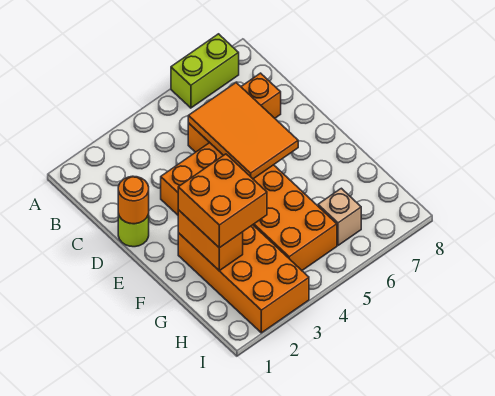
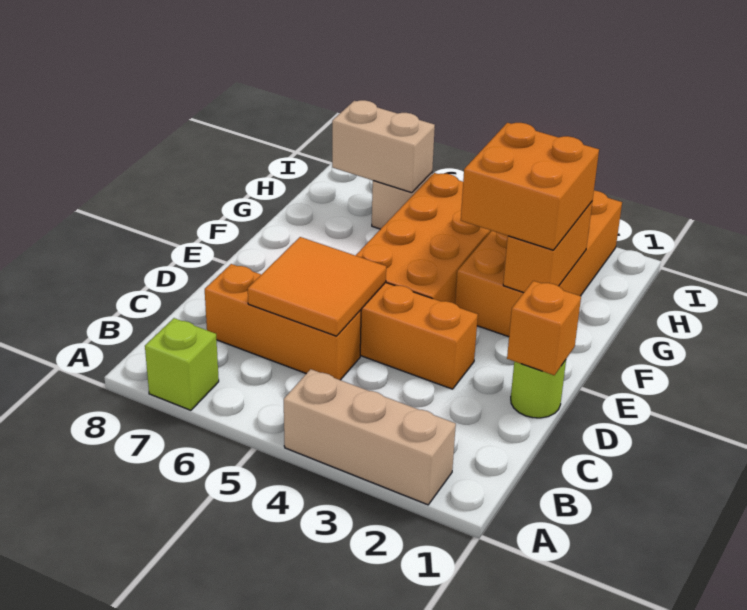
none -> tan brick A2:A4 level 1
lime brick A6:A7 level 1 -> lime brick A7 level 1
orange tile C5:E6 level 2 -> orange tile C5:D6 level 2
orange round brick D1 level 2 -> orange brick D1 level 2
none -> tan brick H6:H7 level 2

